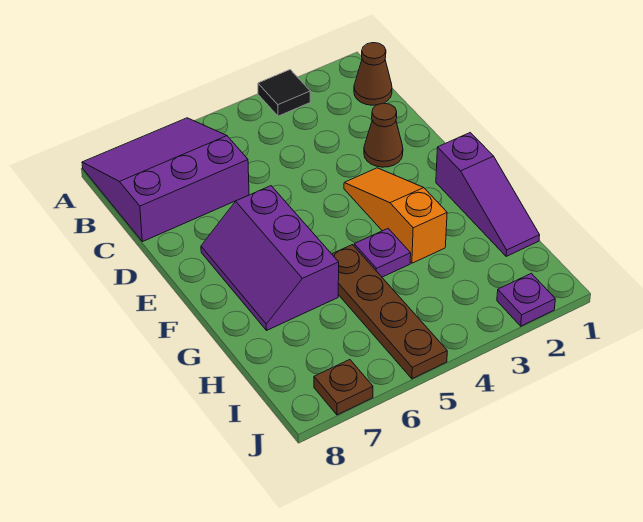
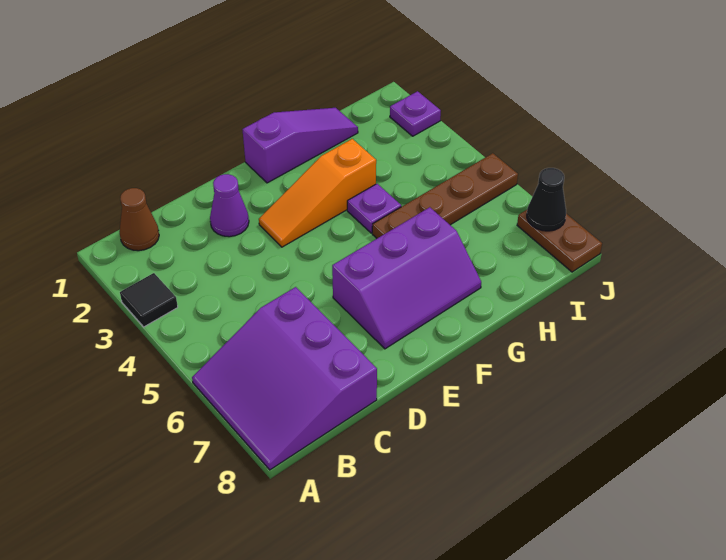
brown cone D2 level 1 -> purple cone D2 level 1
brown plate J7 level 1 -> brown plate J7:J8 level 1
none -> black cone J7 level 2

